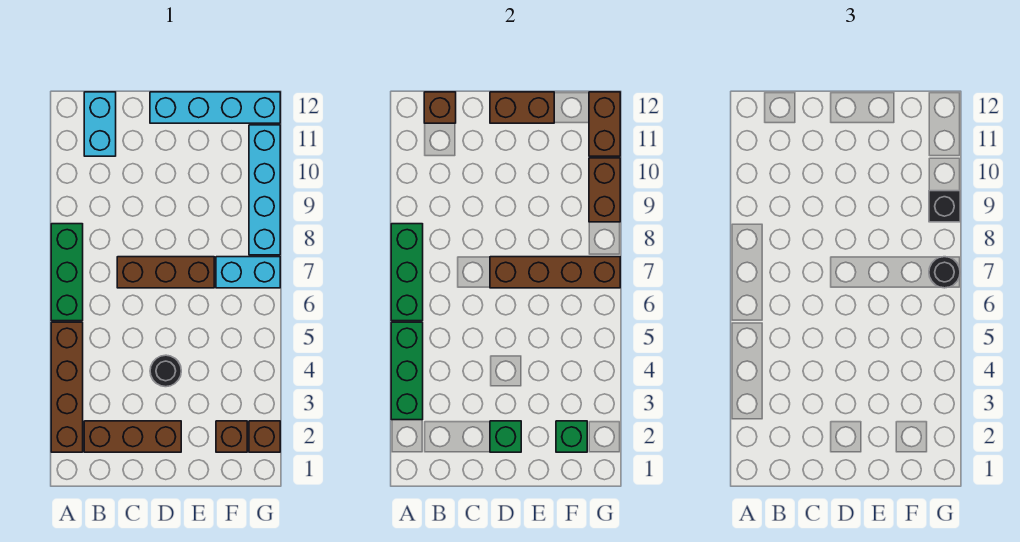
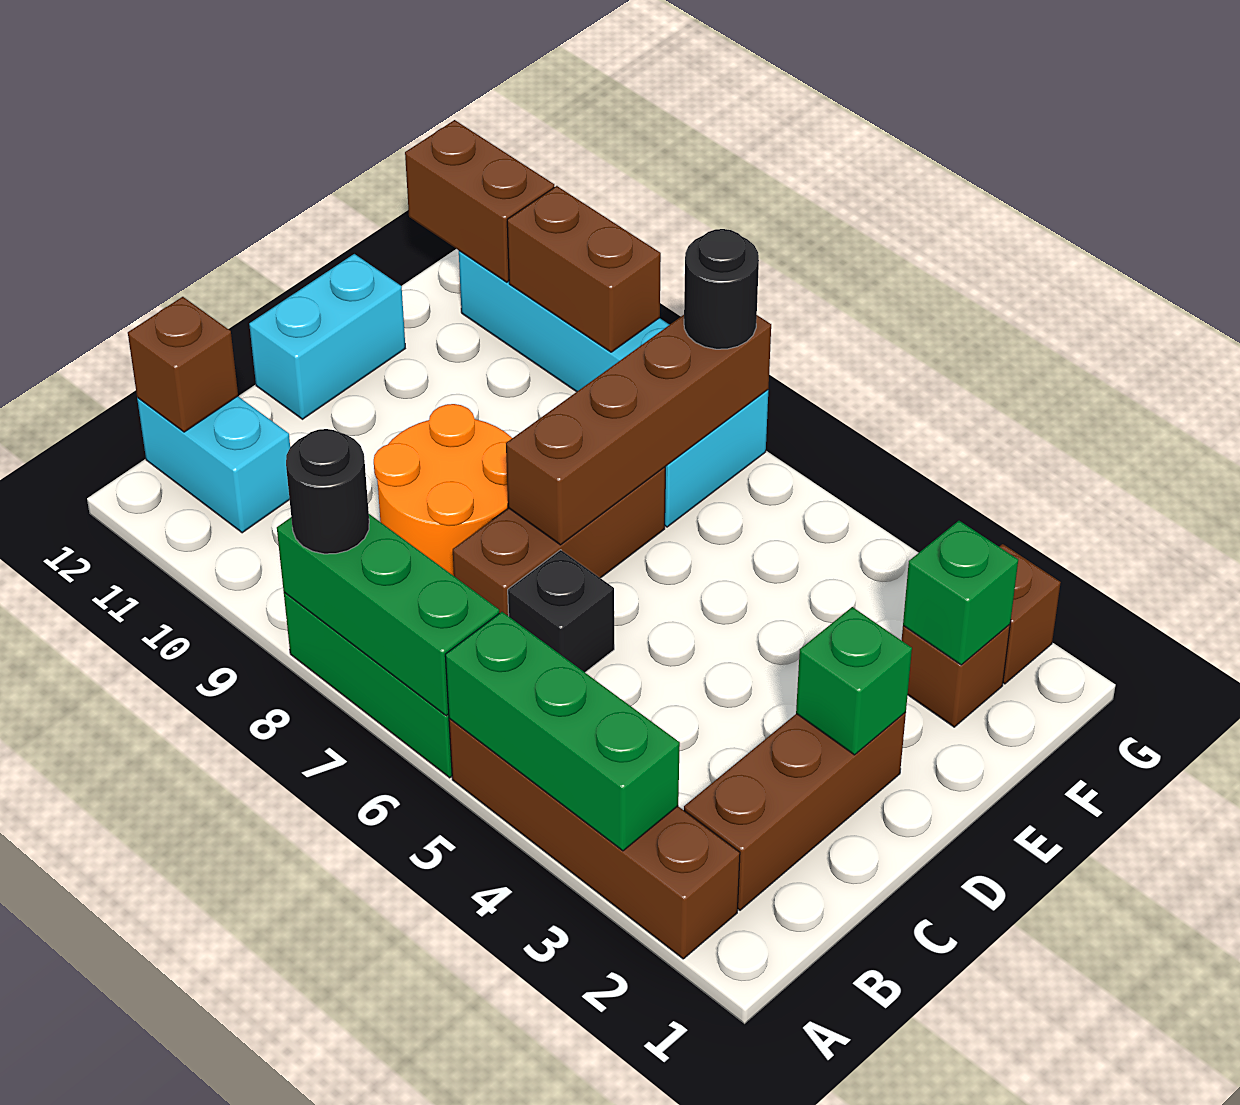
none -> orange round brick C8:D9 level 1
black round brick D4 level 1 -> black round brick A8 level 3
cyan brick D12:G12 level 1 -> cyan brick D12:E12 level 1
brown brick D12:E12 level 2 -> none
black brick G9 level 3 -> black brick C6 level 1

